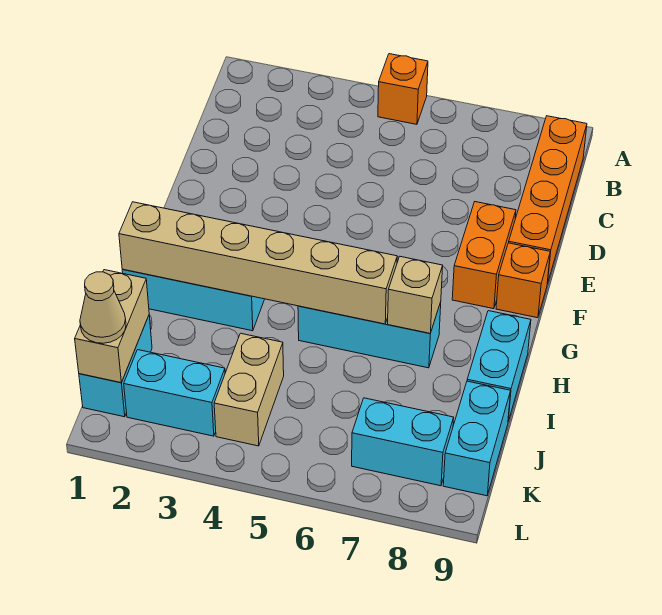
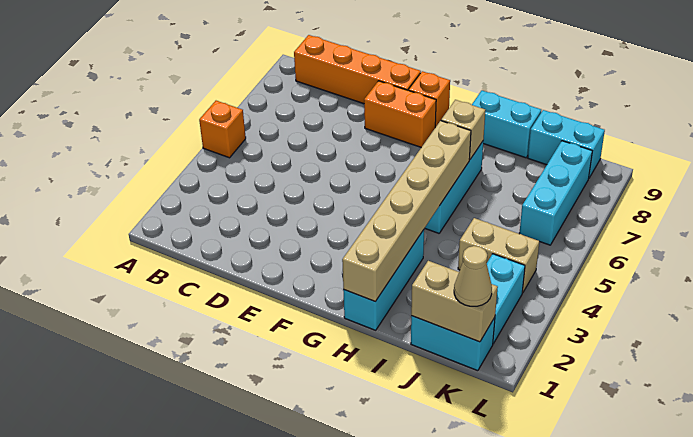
cyan brick K7:K8 level 1 -> cyan brick K6:K8 level 1

